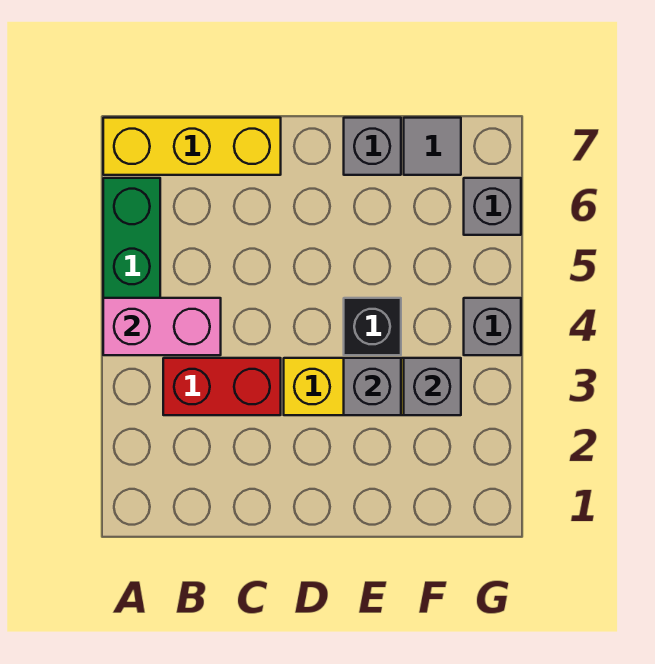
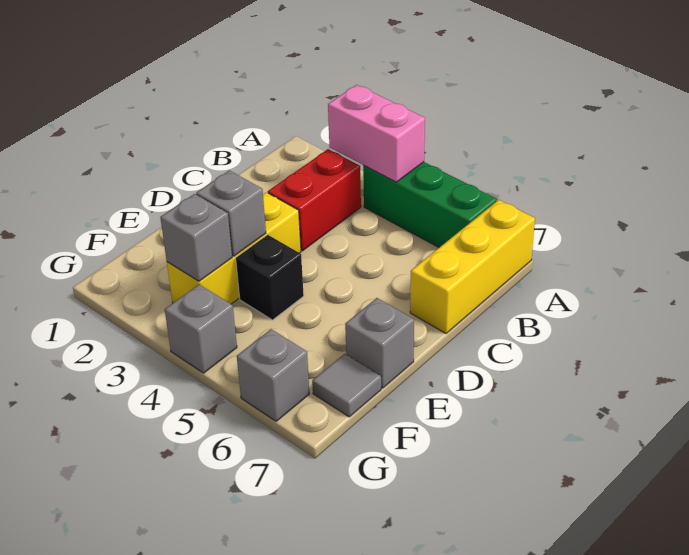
pink brick A4:B4 level 2 -> pink brick A3:A4 level 2

